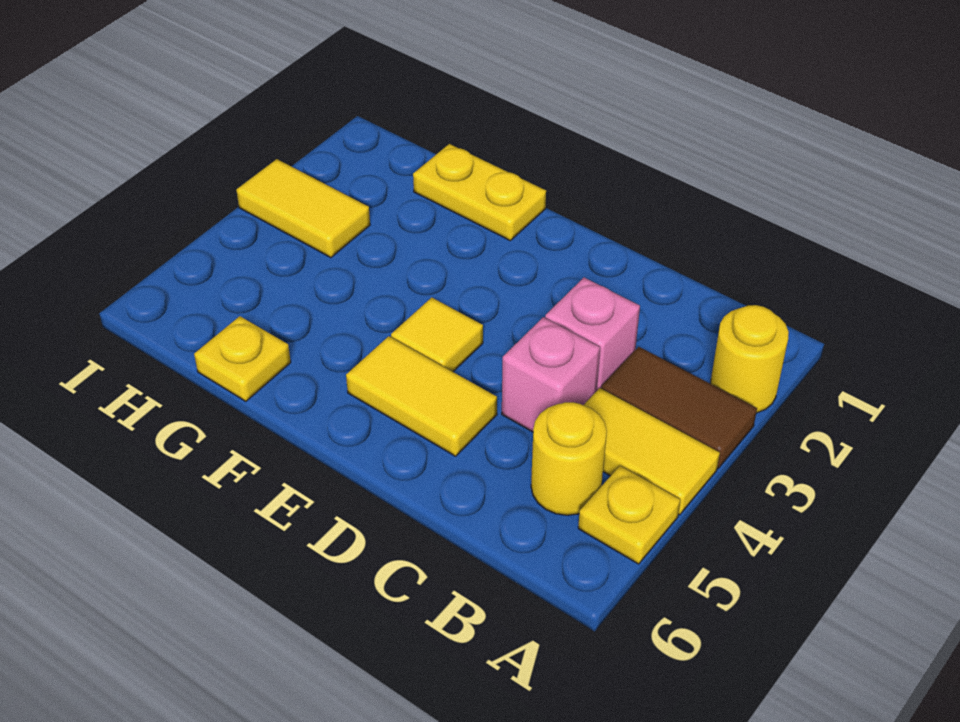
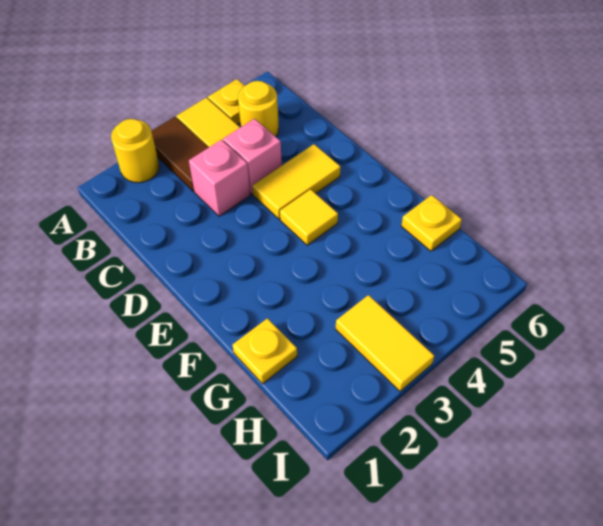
yellow tile D5:E5 level 1 -> yellow tile D4:D5 level 1
yellow plate F1:G1 level 1 -> yellow plate G1 level 1

